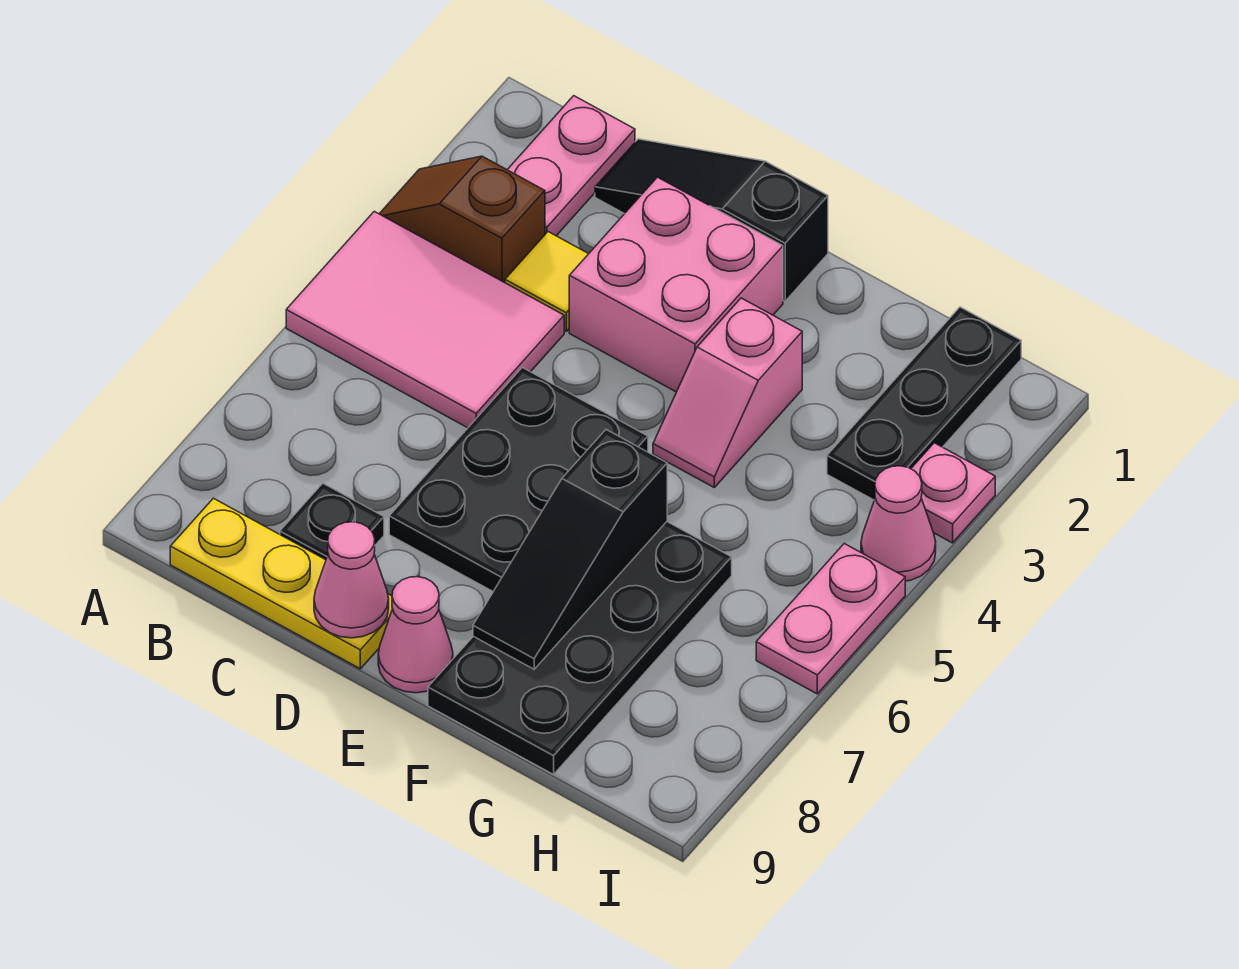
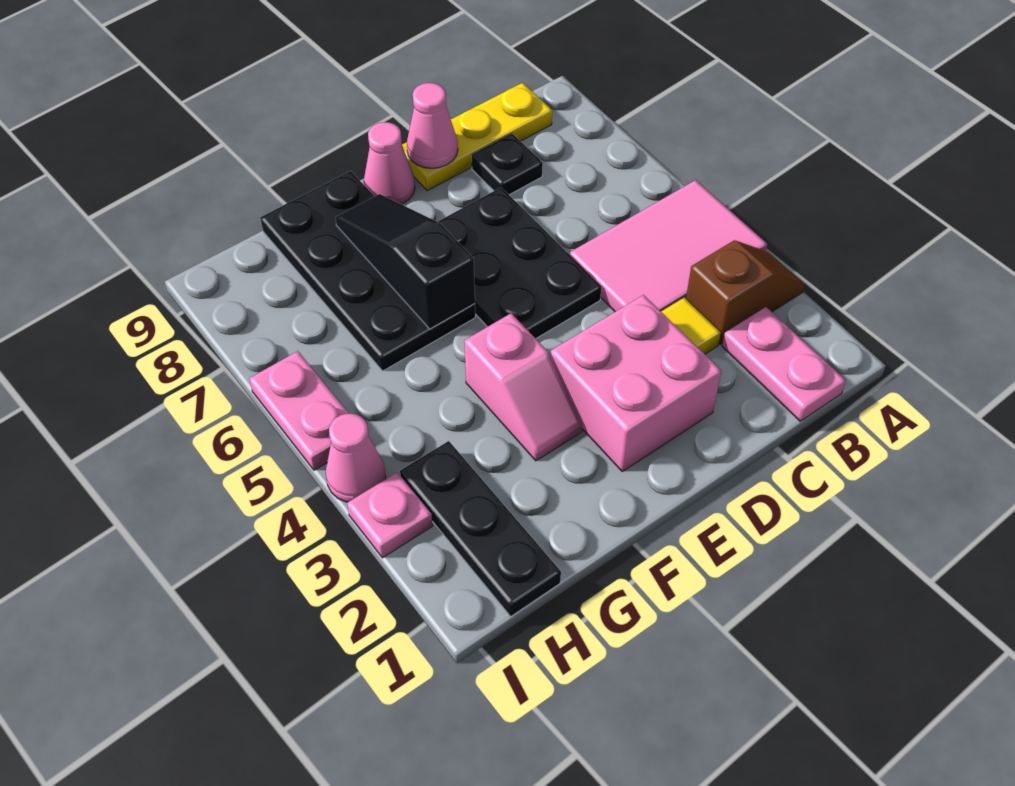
black slope C1:E1 level 1 top E -> none
pink slope F3:F4 level 1 top 3 -> pink slope F3:F4 level 1 top 4

